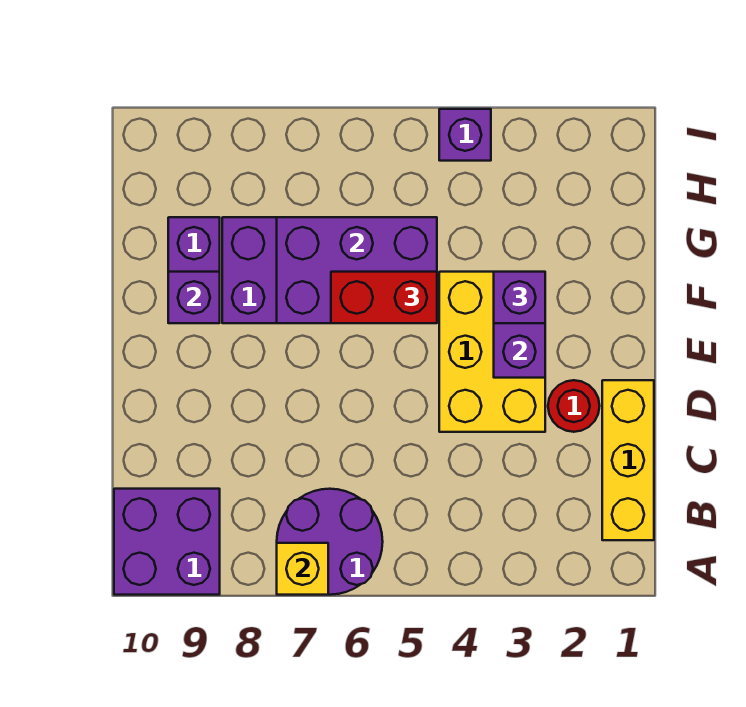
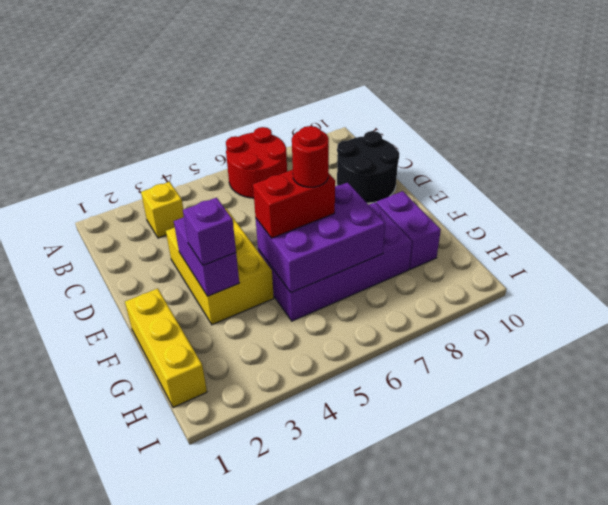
purple round brick A6:B7 level 1 -> red round brick A6:B7 level 1
yellow brick A7 level 2 -> yellow brick B3 level 1
purple brick A9:B10 level 1 -> none
yellow brick B1:D1 level 1 -> yellow brick F1:H1 level 1
none -> black round brick C9:D10 level 1
red round brick D2 level 1 -> red round brick F6 level 4
purple brick F9 level 2 -> none
purple brick I4 level 1 -> none

